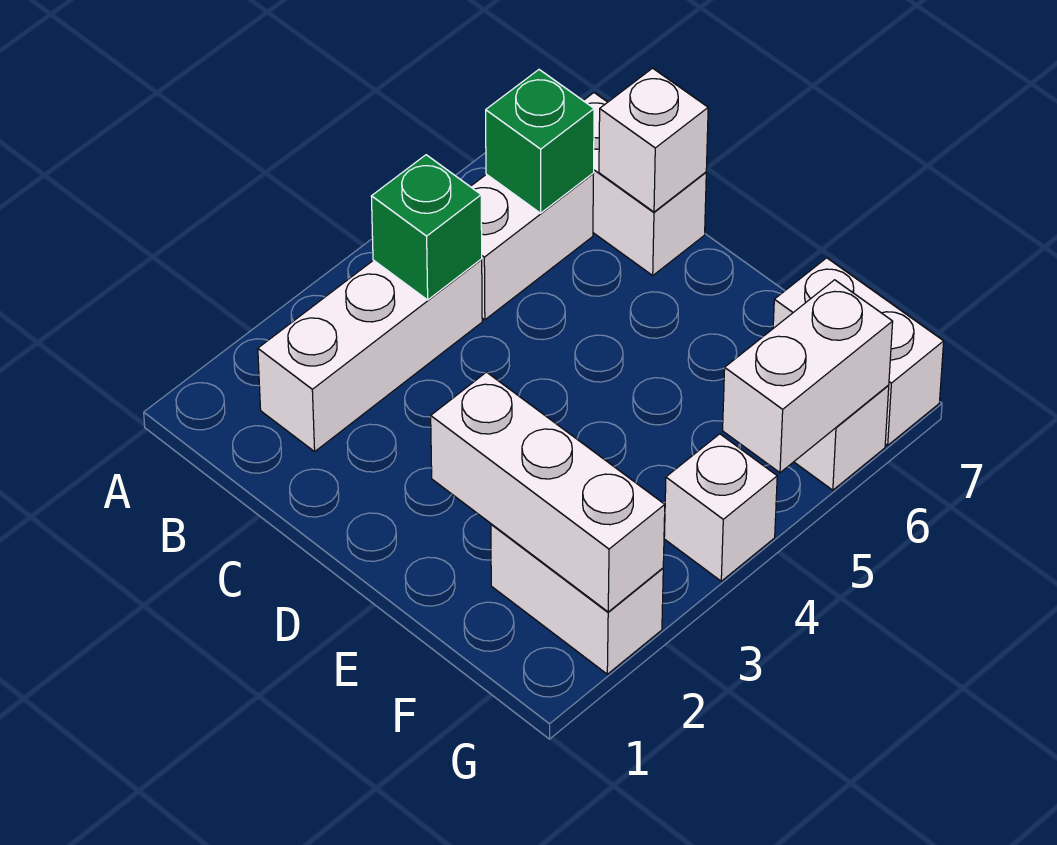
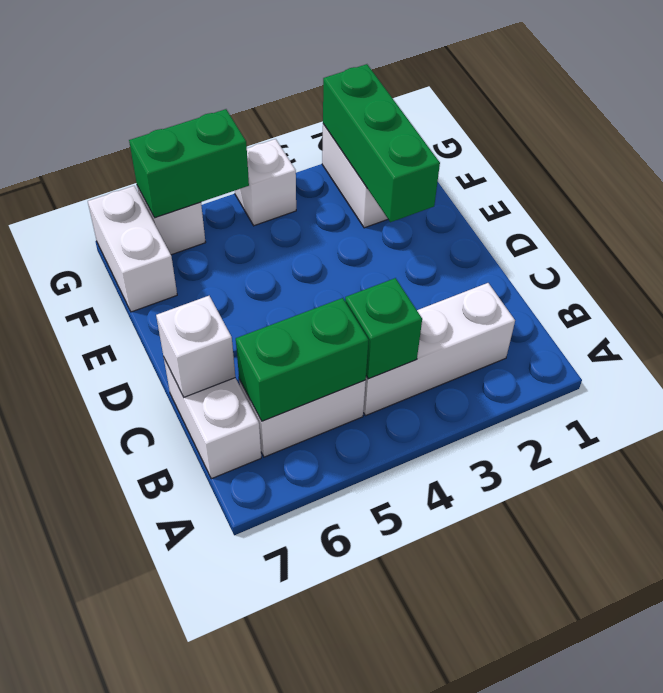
green brick B6 level 2 -> green brick B5:B6 level 2
white brick E2:G2 level 2 -> green brick E2:G2 level 2
white brick G5:G6 level 2 -> green brick G5:G6 level 2

